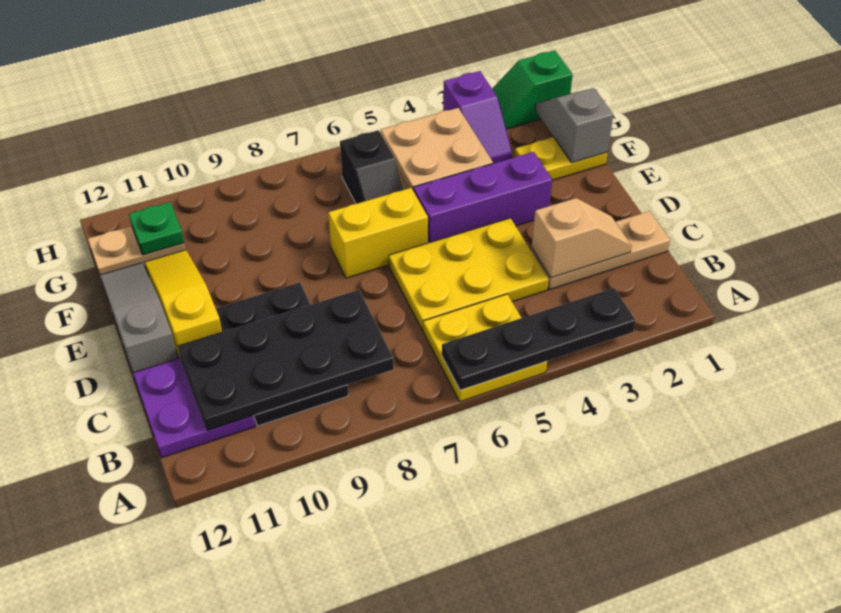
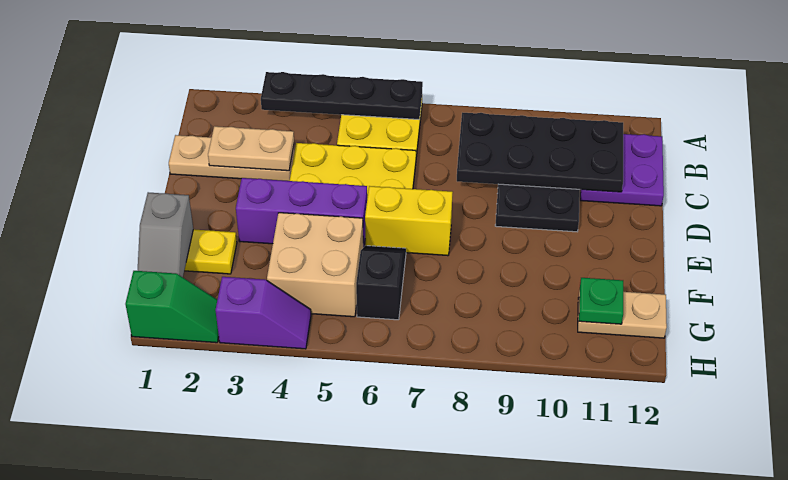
tan slope C2:C3 level 2 top 3 -> tan plate C2:C3 level 2
yellow slope D11:F11 level 1 top D -> none
grey slope D12:F12 level 1 top D -> none
purple slope G3:H3 level 1 top H -> purple slope H3:H4 level 1 top 3

